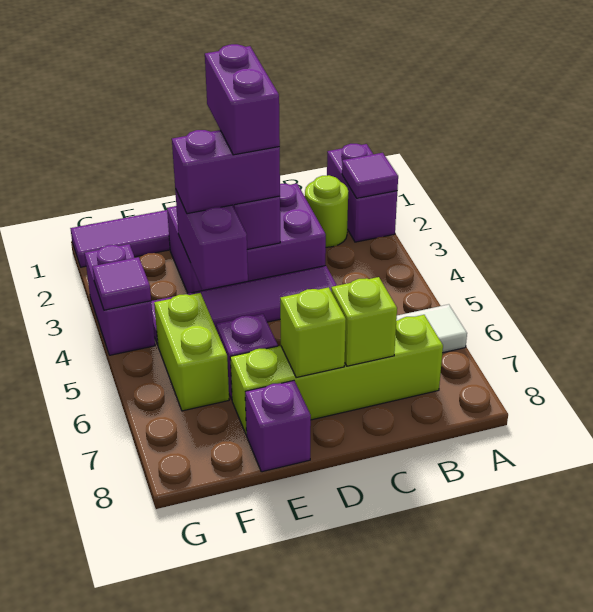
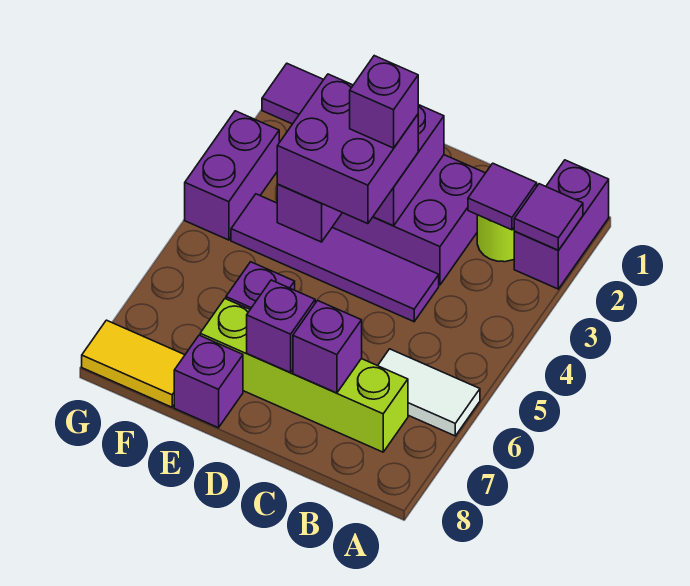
lime brick C7 level 2 -> purple brick C7 level 2
purple brick D2:D3 level 4 -> purple brick D3 level 4
purple brick D3:E3 level 3 -> purple brick D3:E4 level 3
lime brick D7 level 2 -> purple brick D7 level 2
lime brick F5:F6 level 1 -> none
none -> yellow tile F8:G8 level 1
purple tile G4 level 2 -> purple tile B2 level 2

